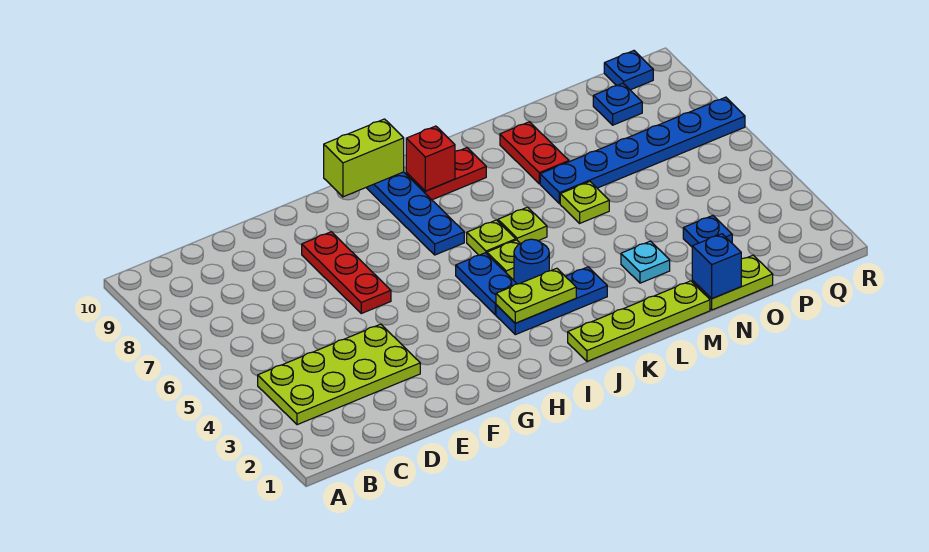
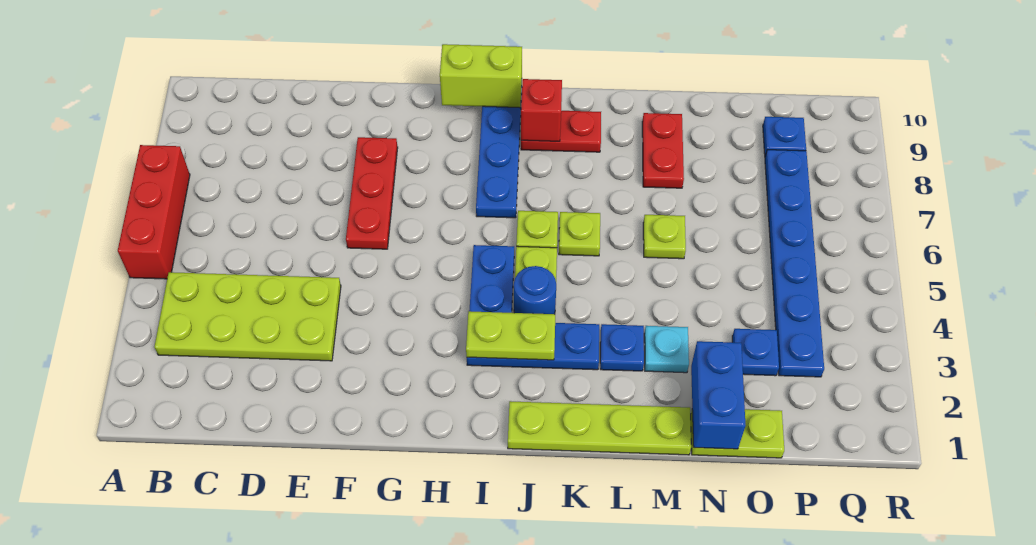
none -> red brick A5:A7 level 1
blue plate M7:R7 level 1 -> blue plate P3:P8 level 1
blue brick N1 level 2 -> blue brick N1:N2 level 2
blue plate Q10 level 1 -> blue plate L3 level 1

